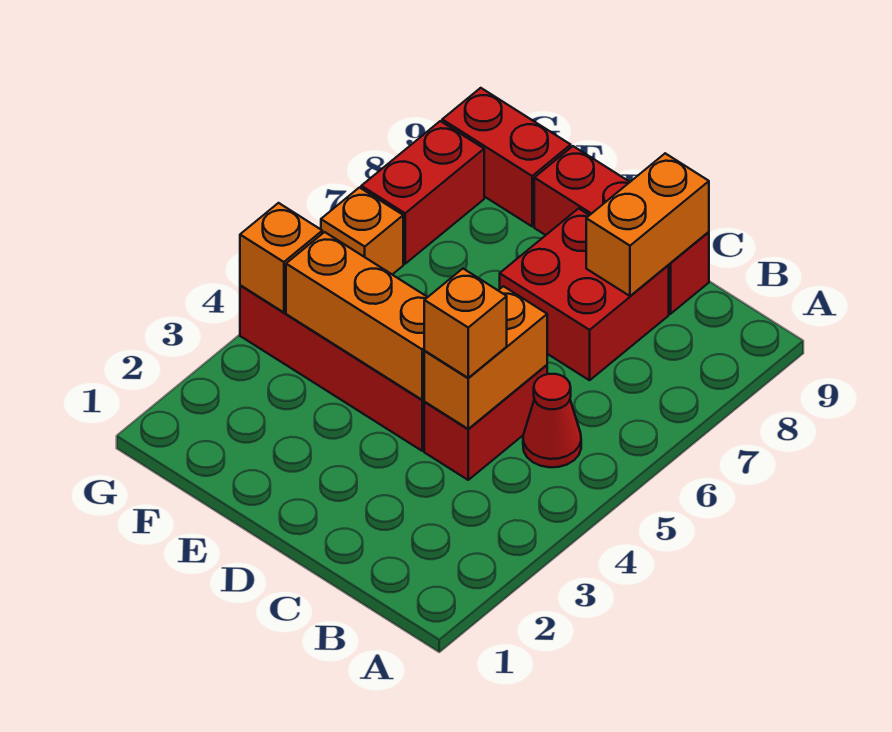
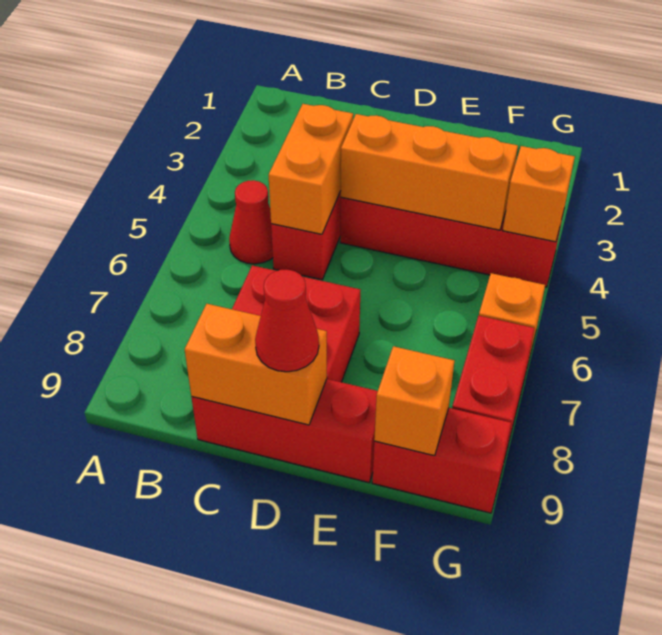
orange brick C4 level 3 -> orange brick F9 level 2
orange brick C8:C9 level 2 -> orange brick C9:D9 level 2
none -> red cone D9 level 3

